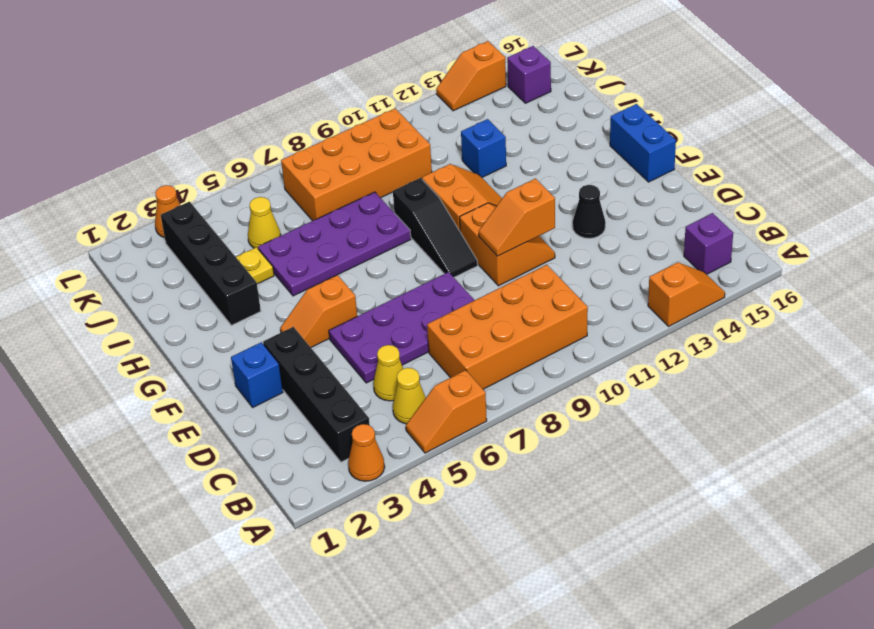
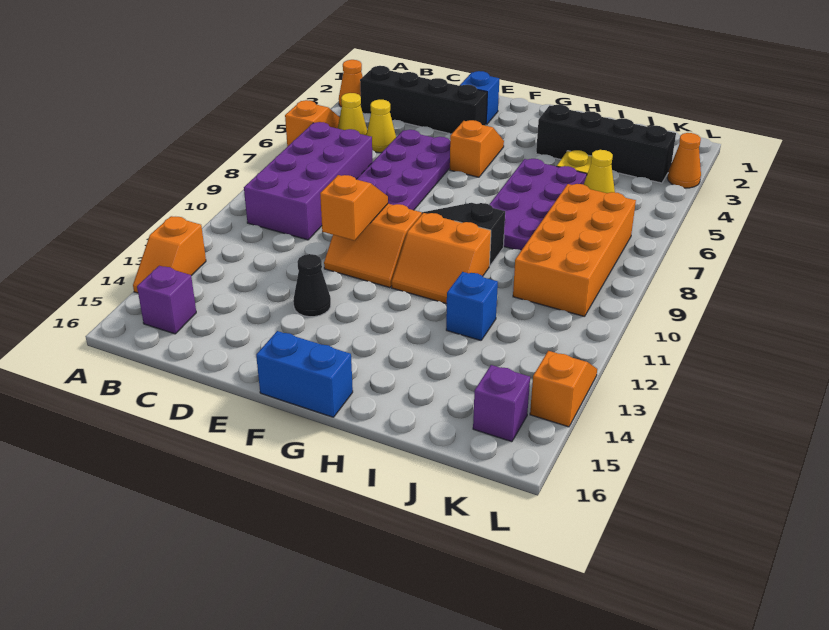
orange brick B7:C10 level 1 -> purple brick B7:C10 level 1

